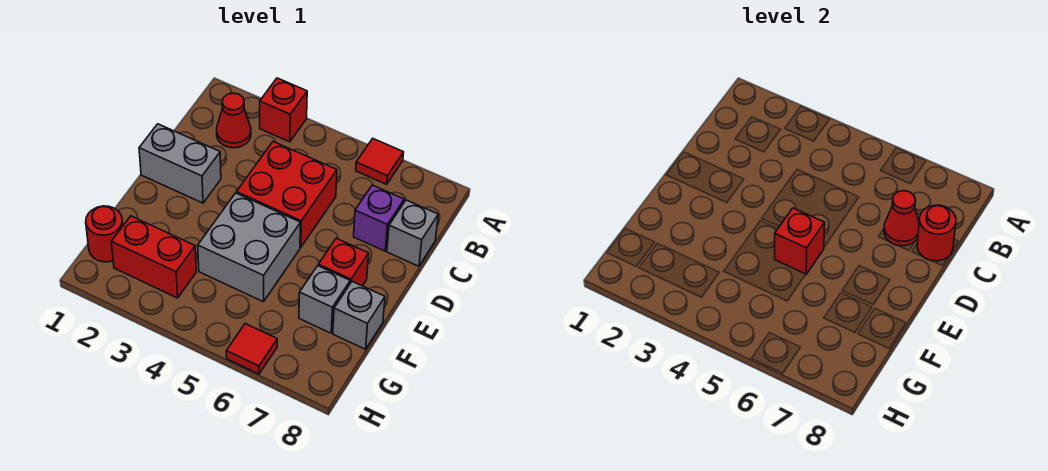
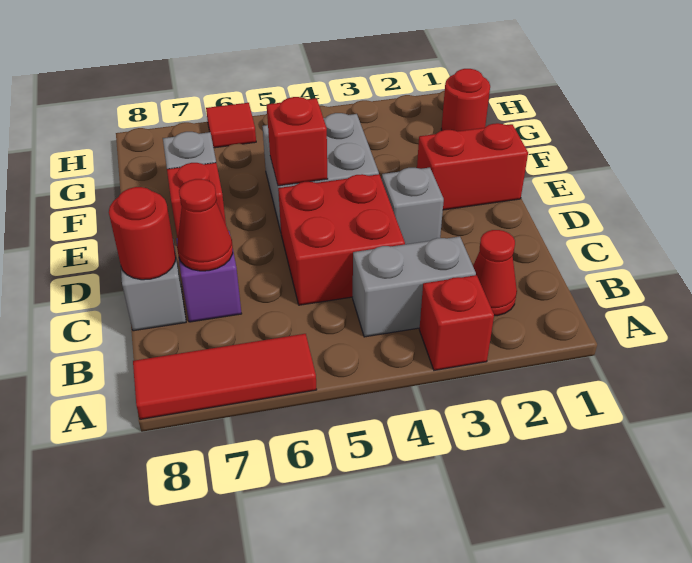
red tile A6 level 1 -> red tile A6:A8 level 1
grey brick D1:D2 level 1 -> grey brick B3:B4 level 1
grey brick F8 level 1 -> grey brick D3 level 1
red brick G2:G3 level 1 -> red brick E1:E2 level 1

